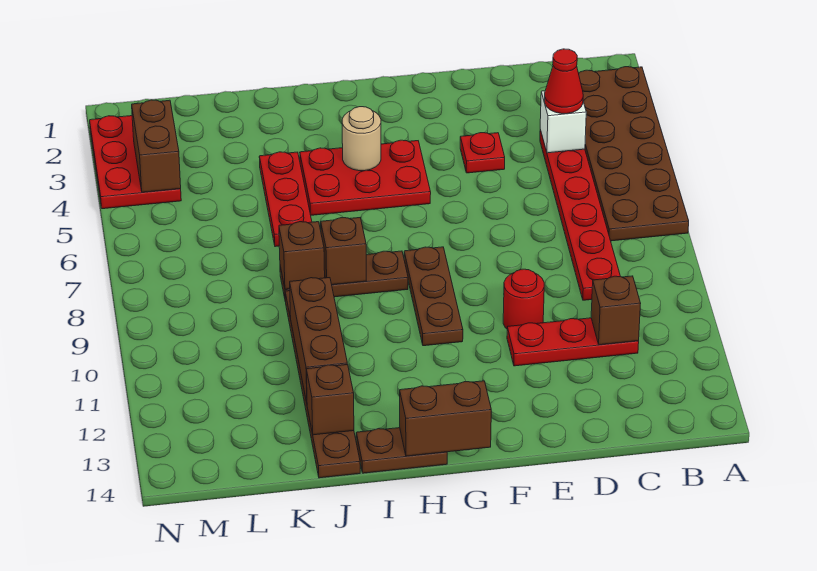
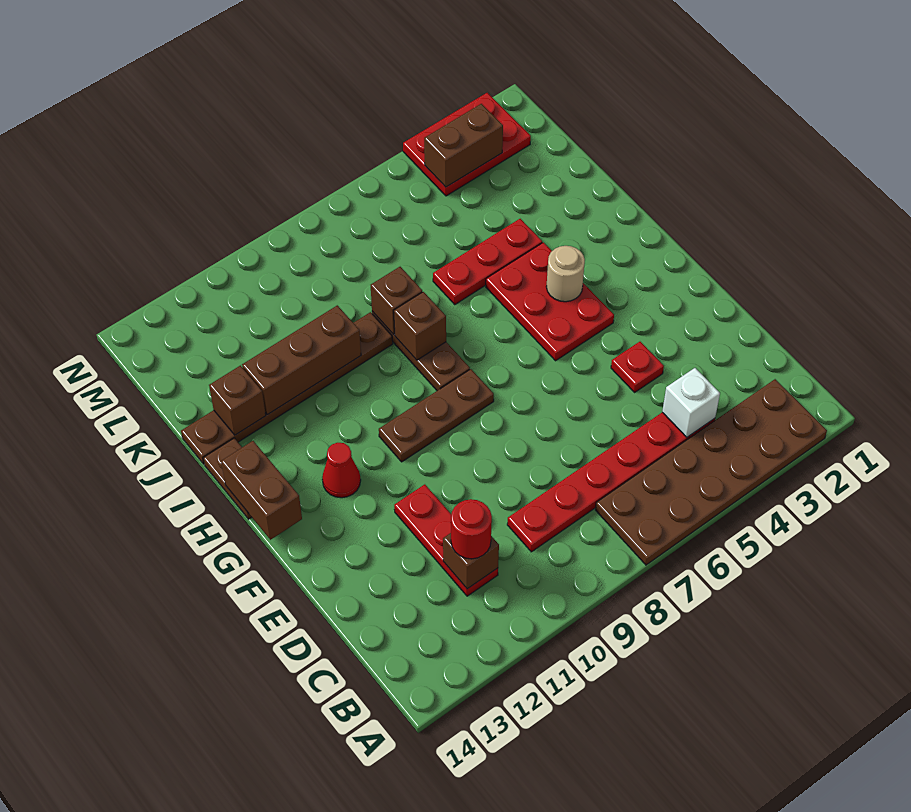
red cone C4 level 3 -> red cone G12 level 1
red round brick E10 level 1 -> red round brick C11 level 3

